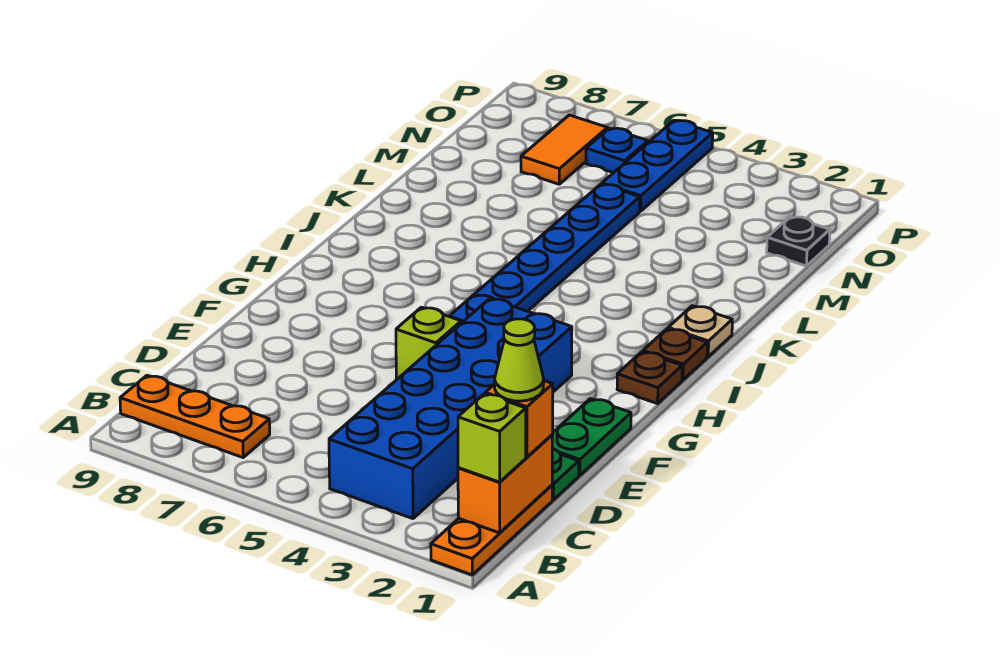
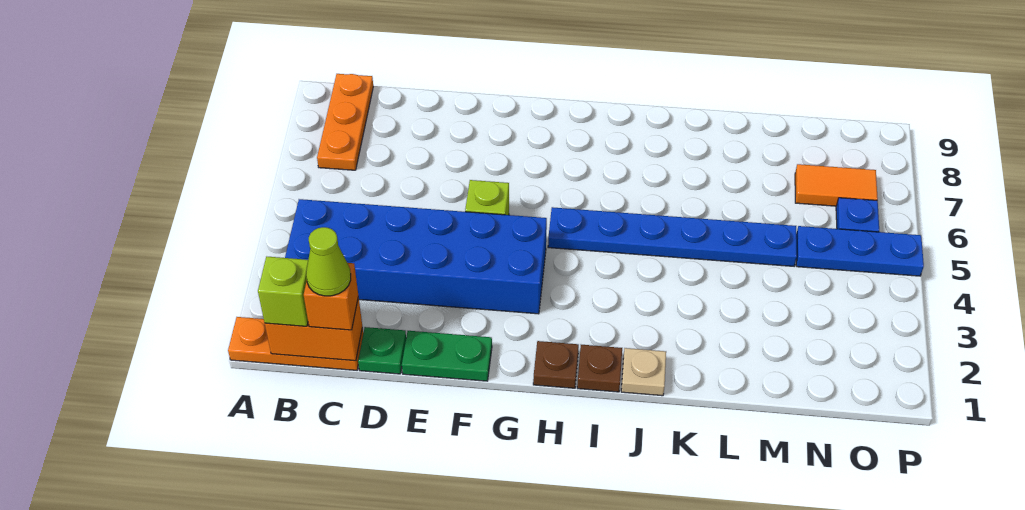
black plate N1 level 1 -> none

